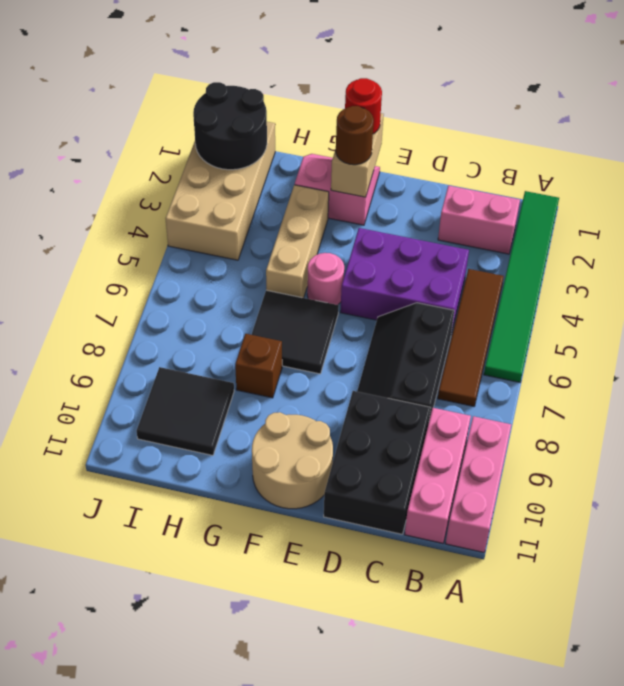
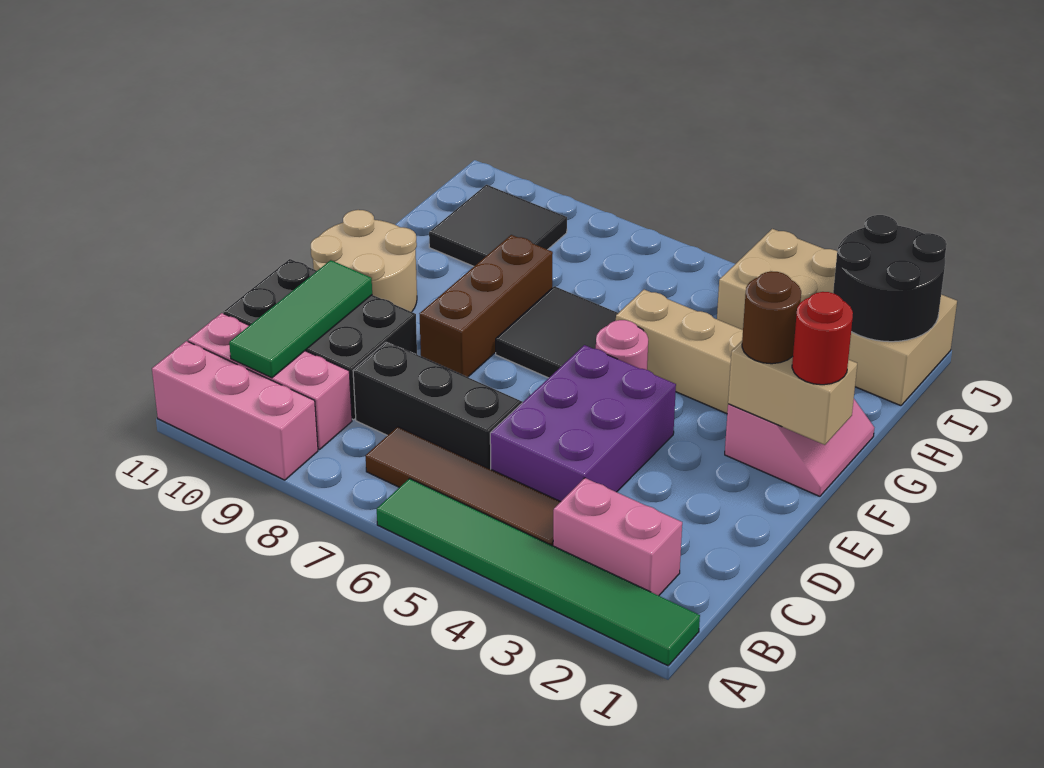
pink brick B2:C2 level 1 -> pink brick B2:B3 level 1
none -> green tile B10:D10 level 2
brown brick G8 level 1 -> brown brick E8:G8 level 1

